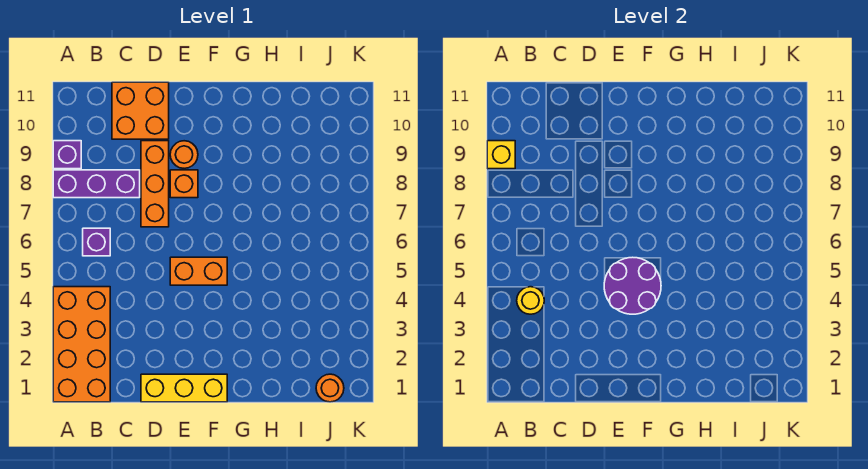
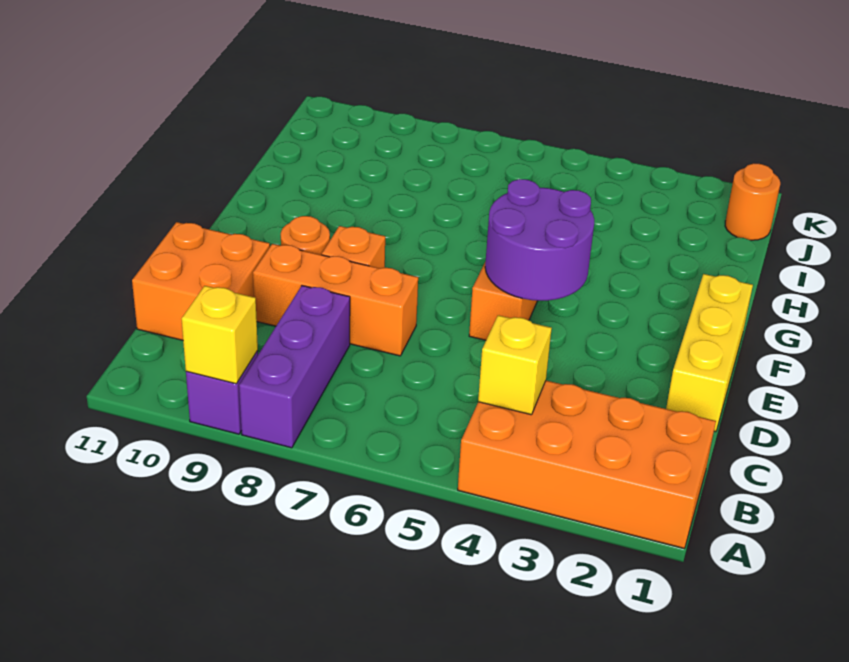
yellow round brick B4 level 2 -> yellow brick B4 level 2
purple brick B6 level 1 -> none

